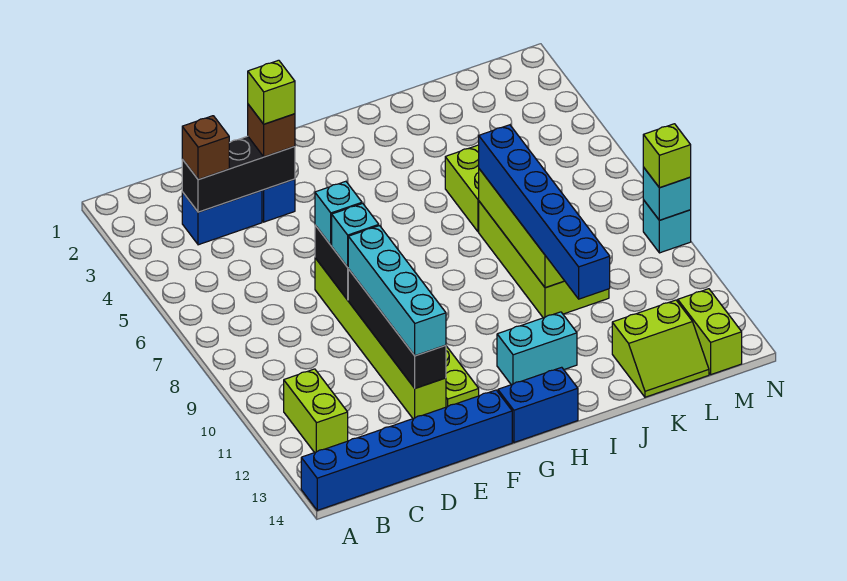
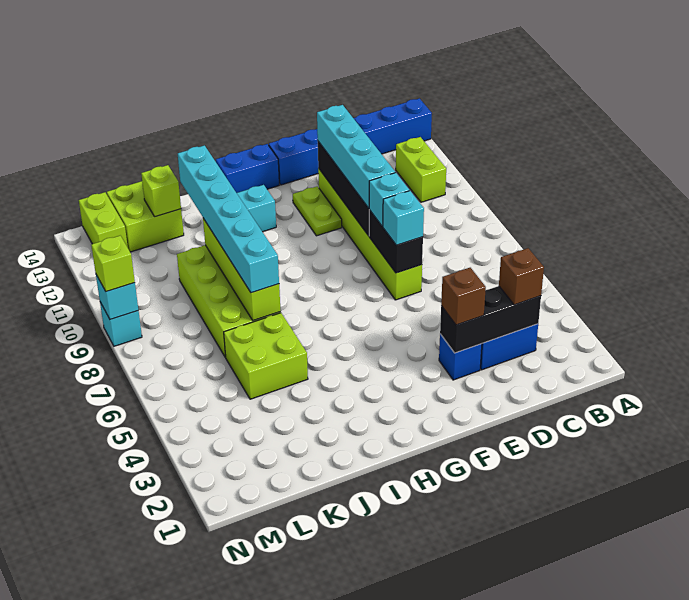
lime brick E3 level 4 -> lime brick K13 level 2
blue brick J7:J12 level 3 -> cyan brick J7:J12 level 3
lime slope K13:L14 level 1 top 13 -> lime brick K13:L14 level 1

